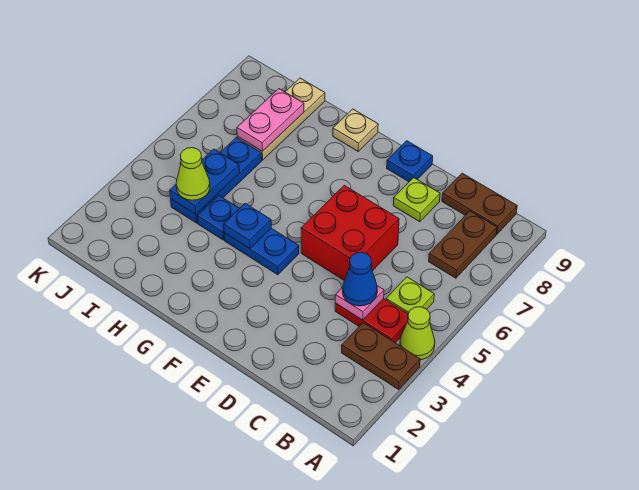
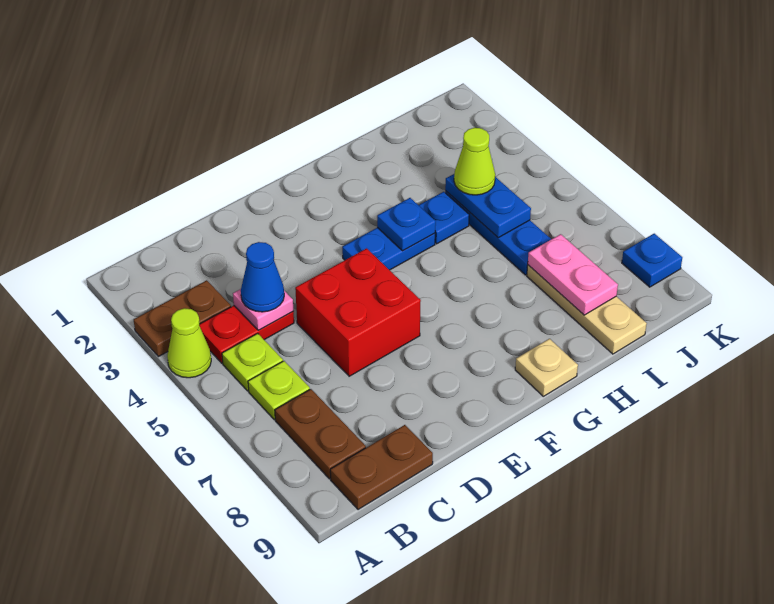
lime plate D8 level 1 -> lime plate B6 level 1
blue plate E9 level 1 -> blue plate K8 level 1

